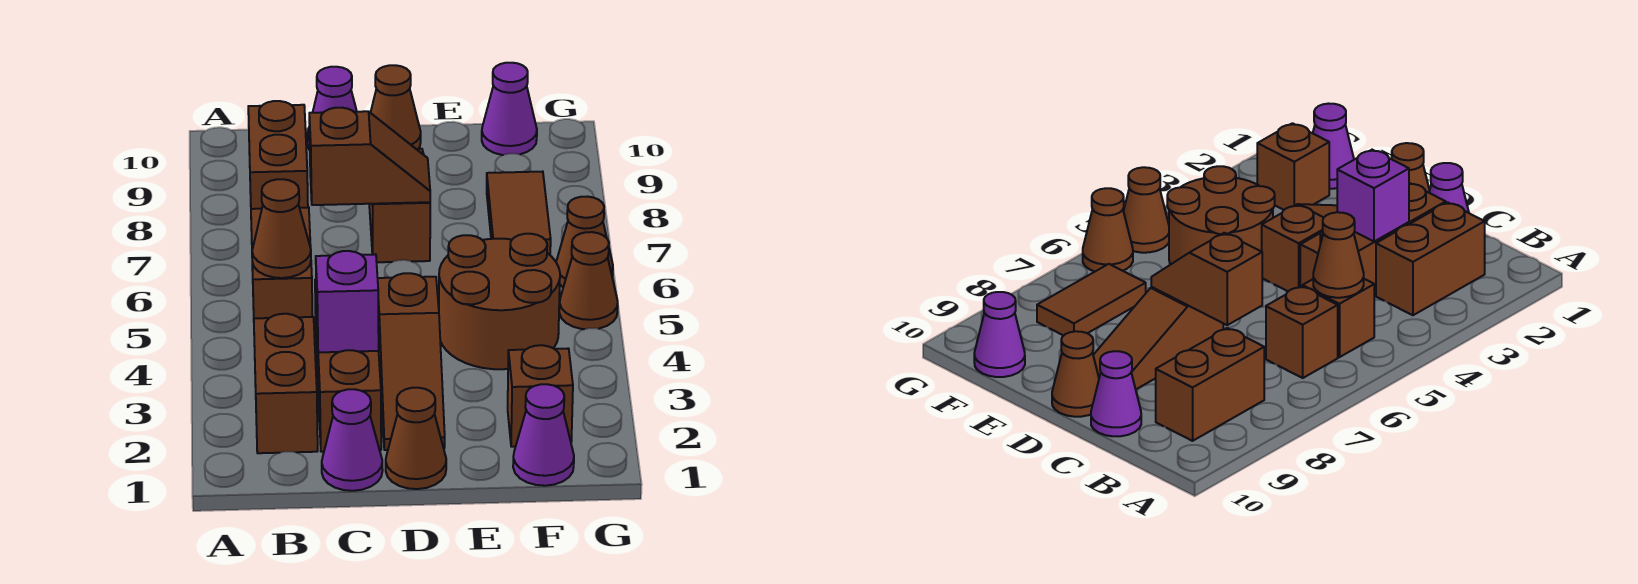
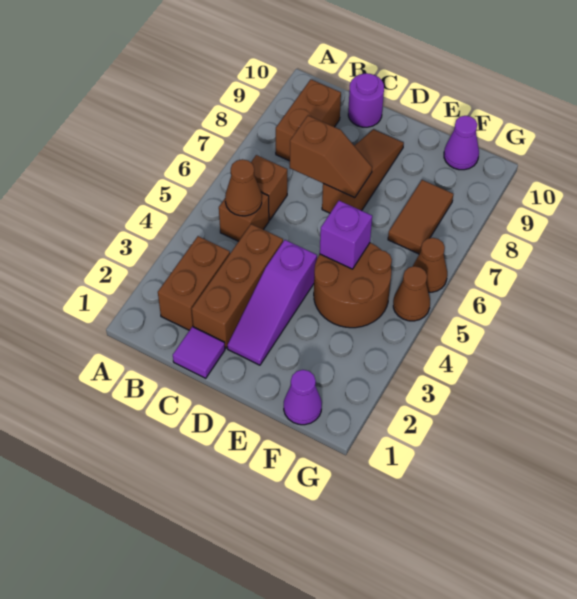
purple cone C1 level 1 -> purple tile C1 level 1
purple brick C3 level 2 -> purple brick E5 level 2
purple cone C10 level 1 -> purple round brick C10 level 1
brown cone D1 level 1 -> none
brown slope D2:D4 level 1 top 4 -> purple slope D2:D4 level 1 top 4
brown cone D10 level 1 -> none
brown brick F2 level 1 -> none

